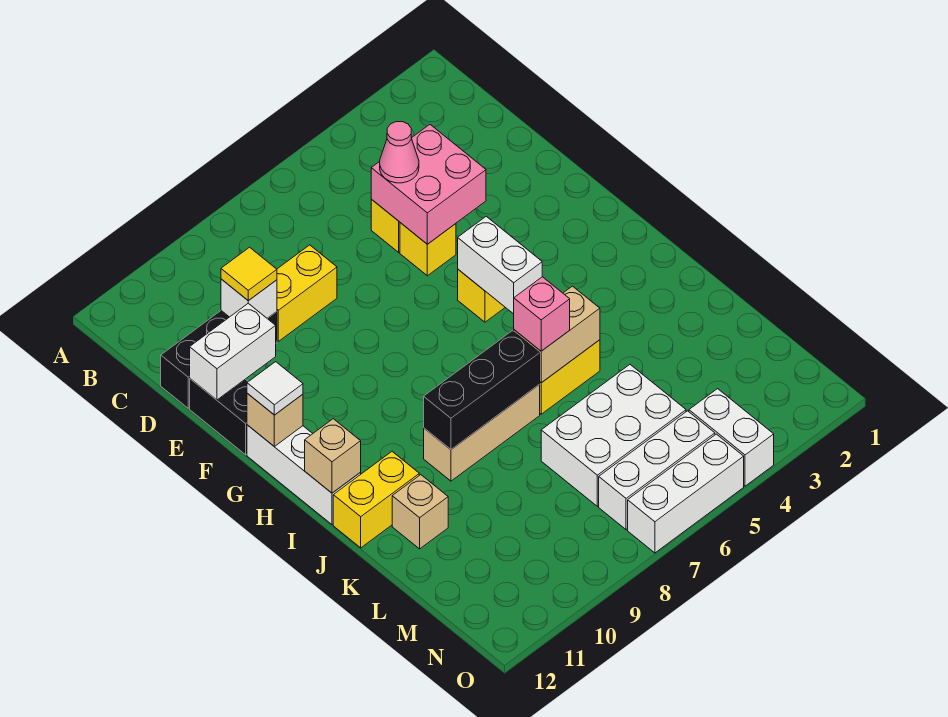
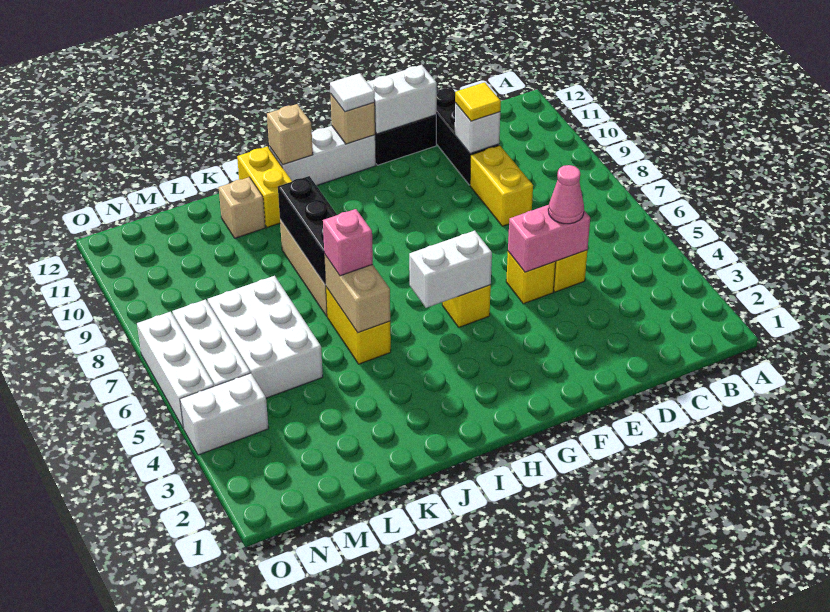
pink brick D4:E5 level 2 -> pink brick D5:E5 level 2
white brick E11:E12 level 2 -> white brick E12:F12 level 2

